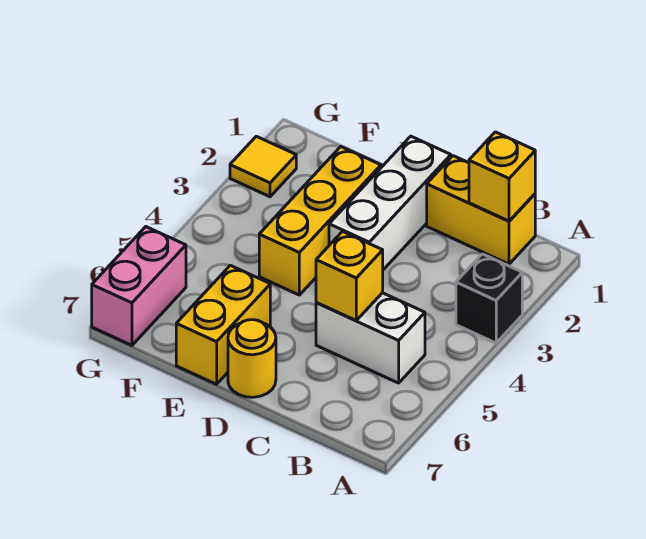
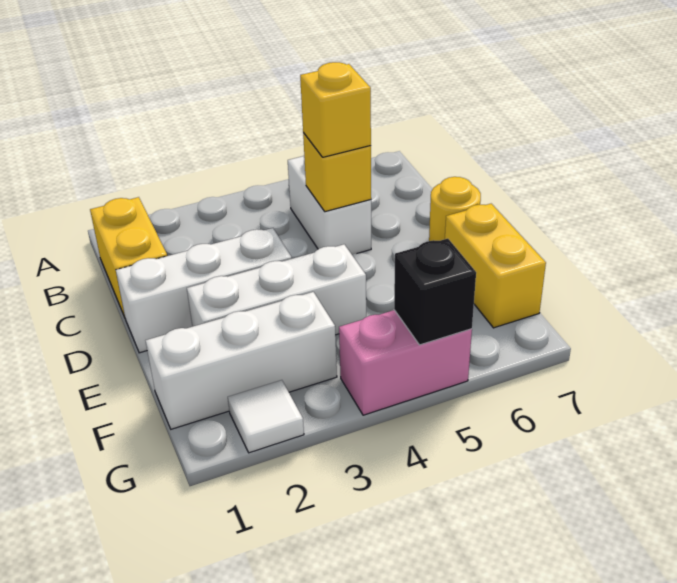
black brick A3 level 1 -> black brick G5 level 2
yellow brick B1 level 2 -> yellow brick C5 level 3
yellow brick E2:E4 level 1 -> white brick E2:E4 level 1
yellow brick E6:E7 level 1 -> yellow brick E7:F7 level 1
none -> white brick F1:F3 level 1
yellow tile G2 level 1 -> white tile G2 level 1
pink brick G6:G7 level 1 -> pink brick G4:G5 level 1

